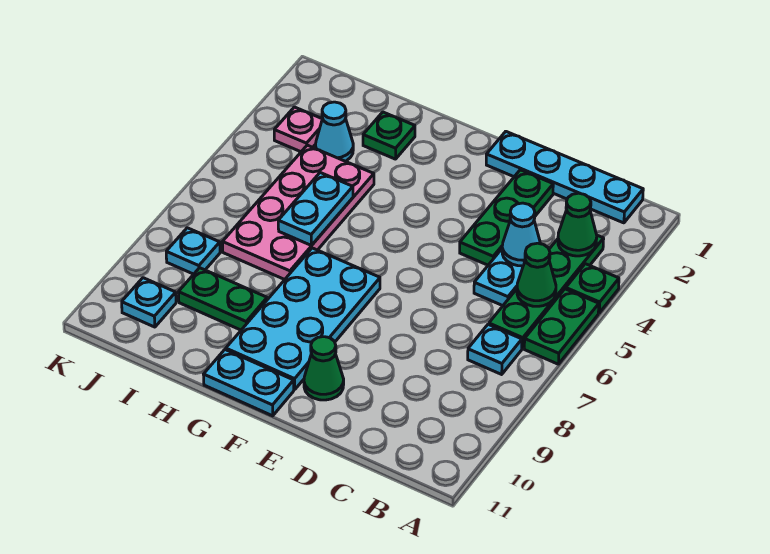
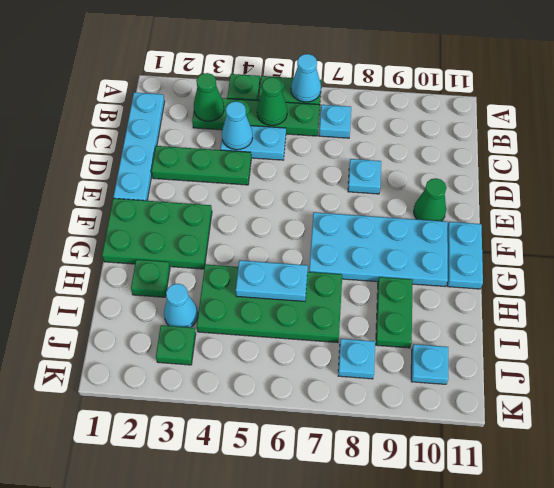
none -> cyan cone A6 level 2
none -> cyan plate D8 level 1
none -> green plate F1:G3 level 1
pink plate H4:I7 level 1 -> green plate H4:I7 level 1
pink plate J3 level 1 -> green plate J3 level 1

